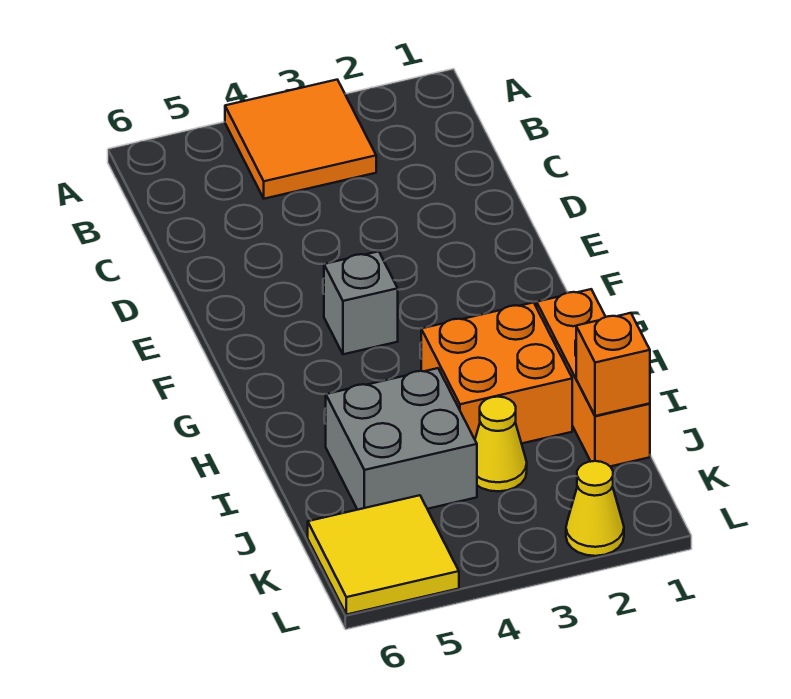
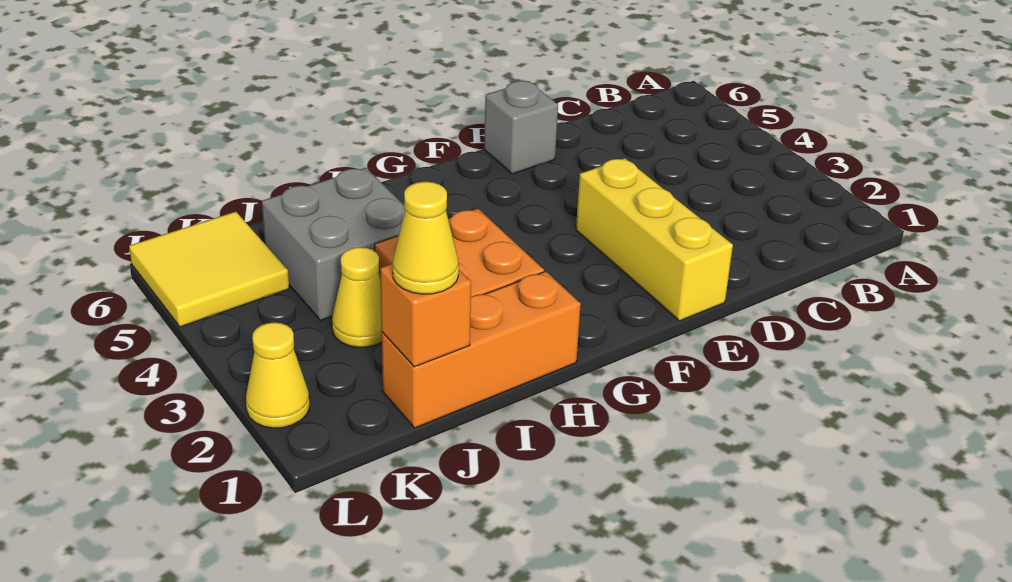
orange tile A3:B4 level 1 -> none
none -> yellow brick E1:E3 level 1
grey brick F4 level 1 -> grey brick E6 level 1
none -> yellow cone J1 level 3

